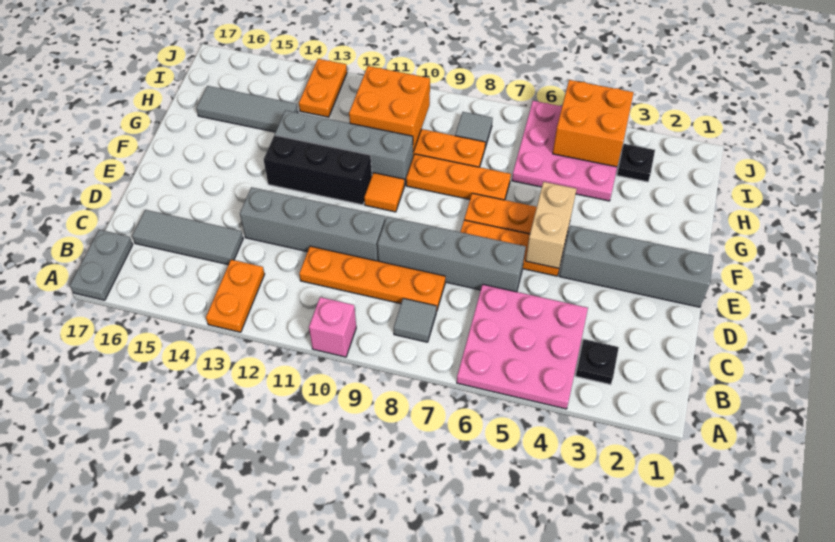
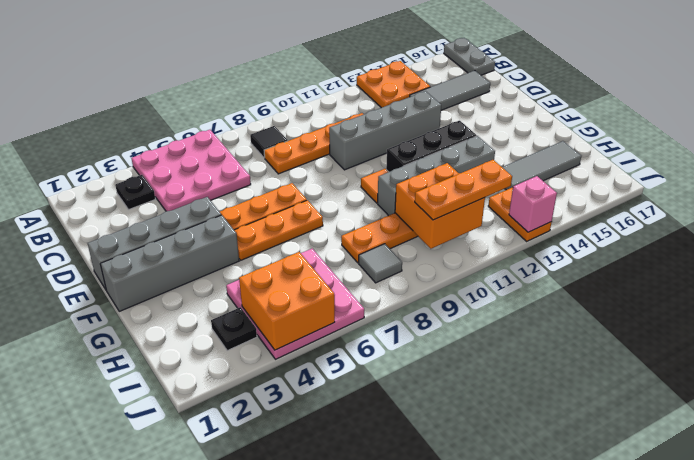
pink brick A10 level 1 -> pink brick J13 level 2
orange plate A13:B13 level 1 -> orange plate A13:B14 level 1
grey tile B8 level 1 -> black tile B8 level 1
grey brick D6:D9 level 1 -> grey brick F1:F4 level 1
tan brick E5:F5 level 2 -> none
orange plate G7:G9 level 1 -> orange plate I10:I12 level 3

